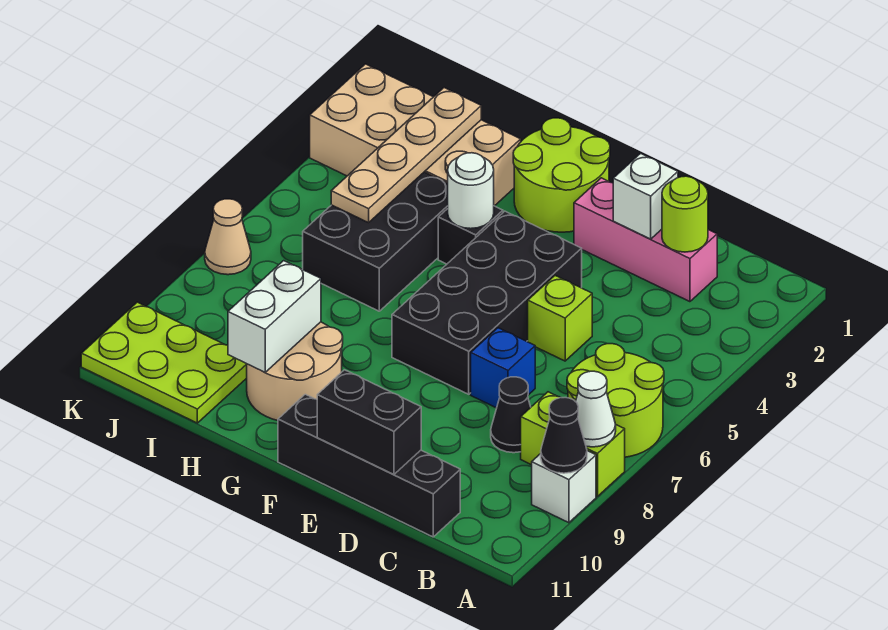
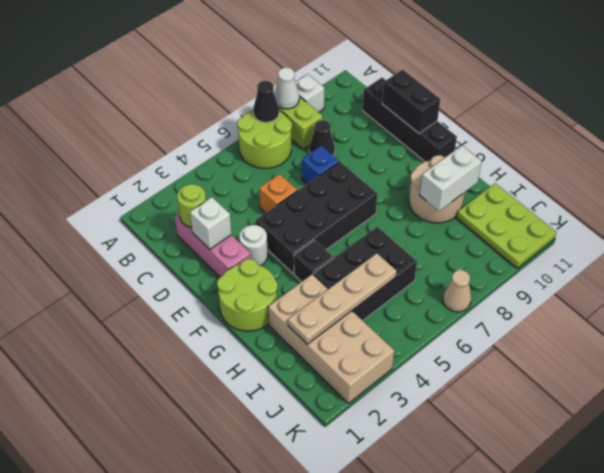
black cone A9 level 2 -> black cone A7 level 2
lime brick D5 level 1 -> orange brick D5 level 1
white round brick G4 level 2 -> white round brick E3 level 1

